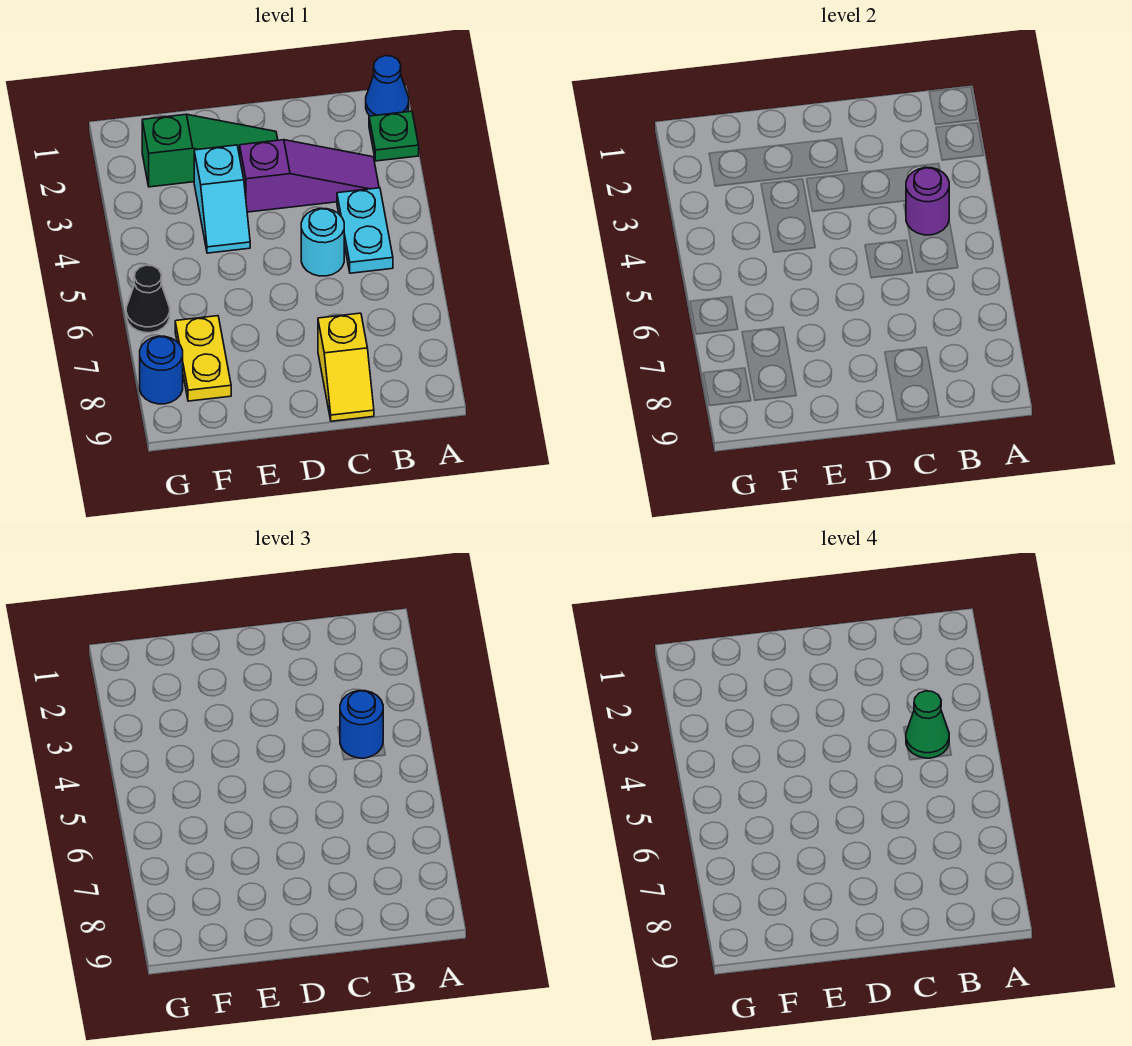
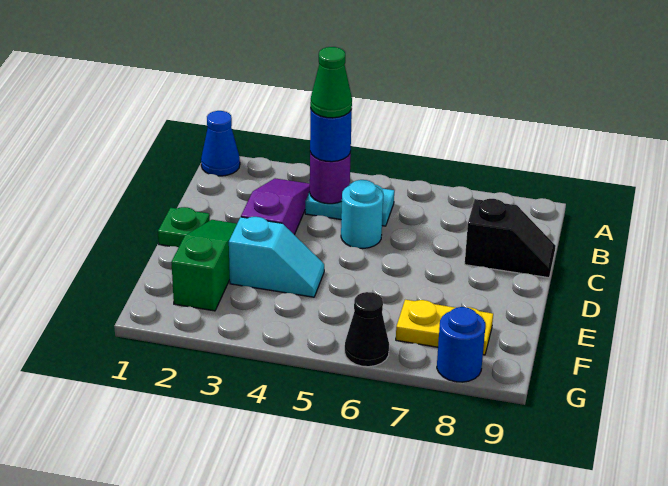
green plate A2 level 1 -> green plate D1 level 1
yellow slope C8:C9 level 1 top 8 -> black slope C8:C9 level 1 top 8

